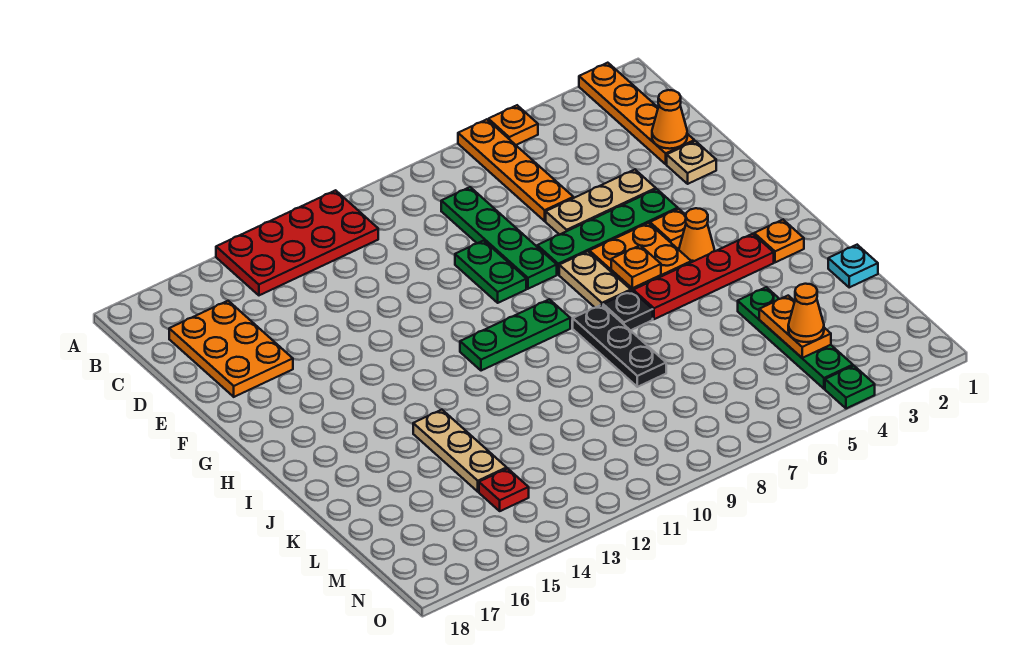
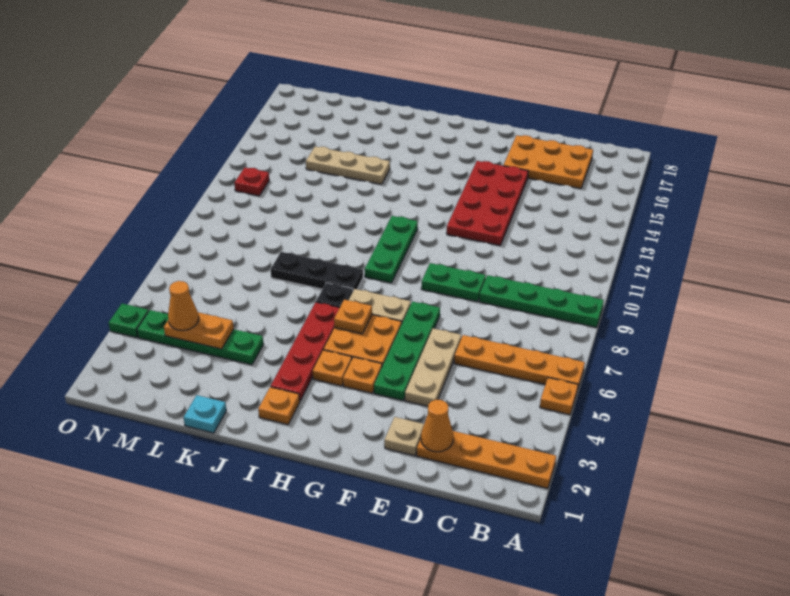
red plate A11:B14 level 1 -> red plate E12:F15 level 1
green plate C8:F8 level 1 -> green plate A9:D9 level 1
orange cone H4 level 1 -> orange plate H4 level 1
red plate M14 level 1 -> red plate N12 level 1

